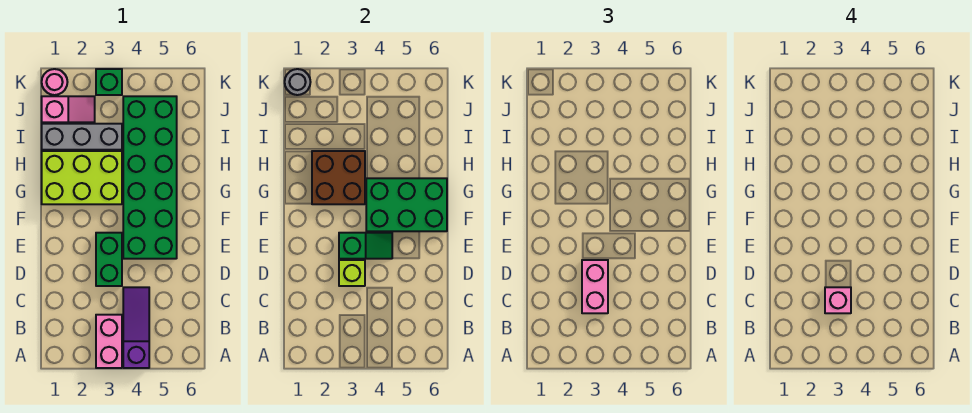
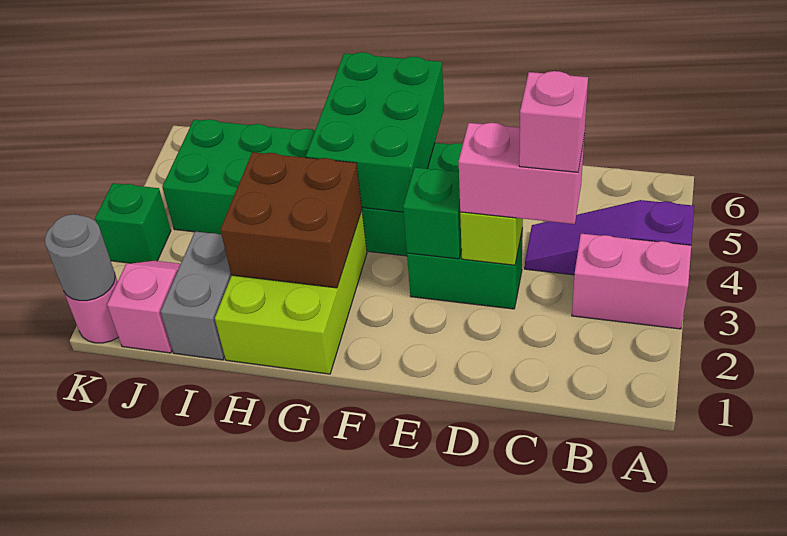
grey brick I1:I3 level 1 -> grey brick I1:I2 level 1

